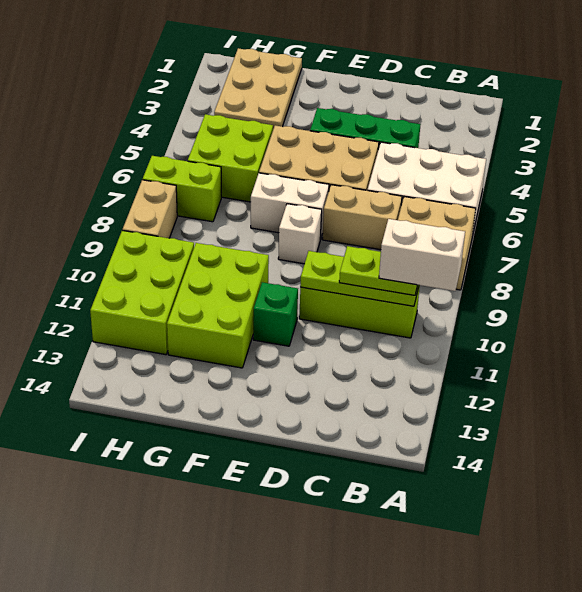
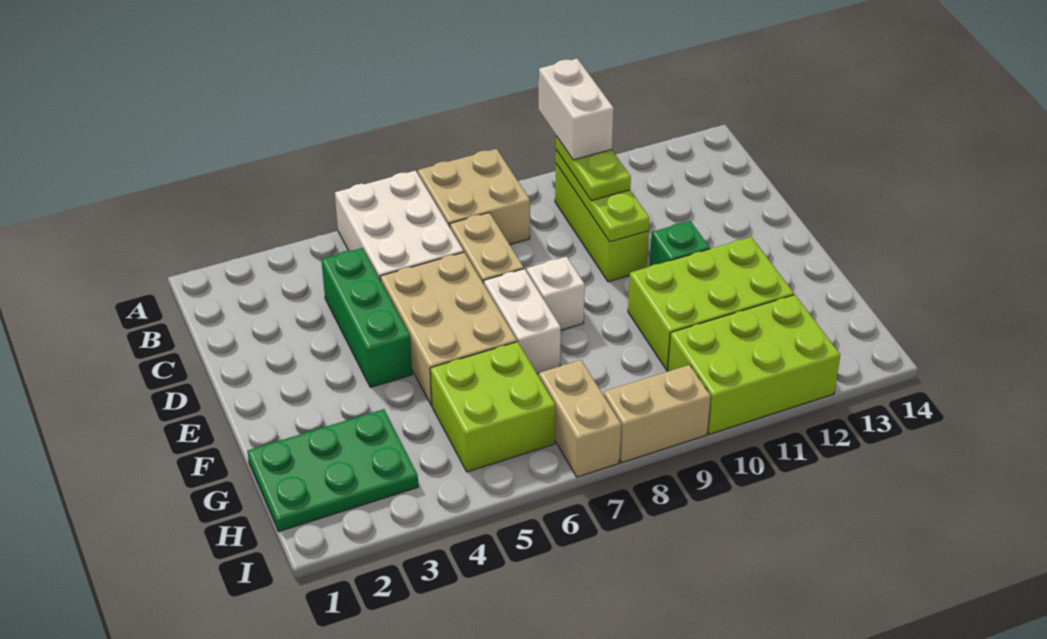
tan plate G1:H3 level 1 -> green plate G1:H3 level 1
lime brick H7:I7 level 1 -> tan brick H7:I7 level 1

